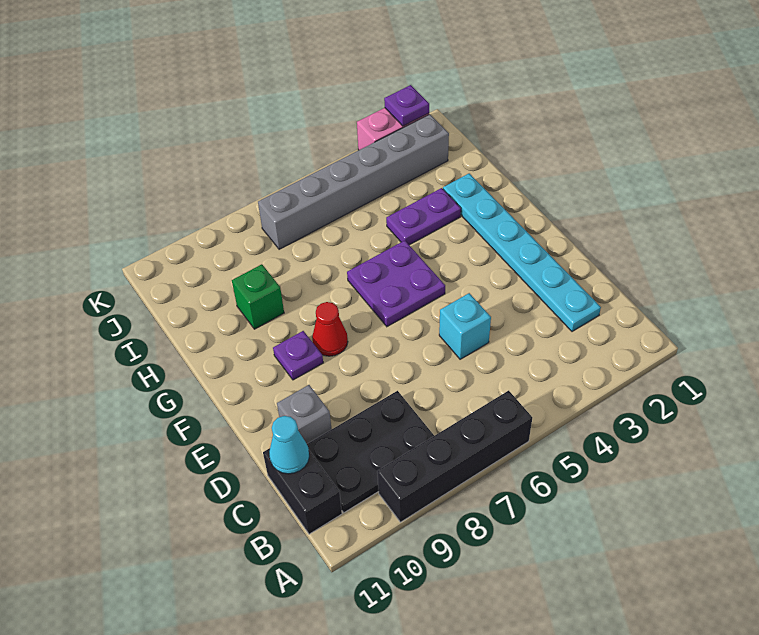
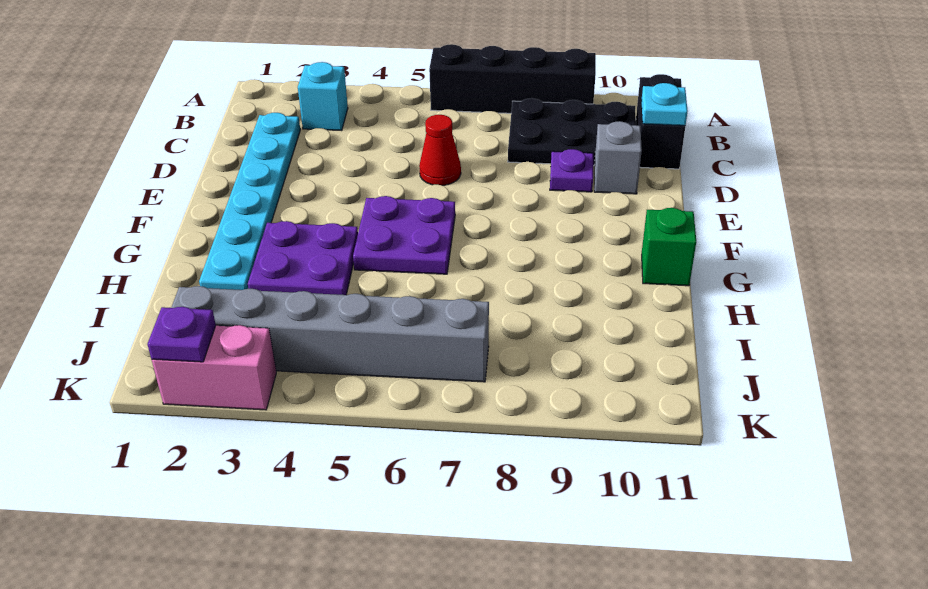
cyan cone C11 level 2 -> cyan plate C11 level 2
cyan brick D5 level 1 -> cyan brick B3 level 1
red cone F8 level 1 -> red cone D6 level 1
purple plate F9 level 1 -> purple plate D9 level 1
purple plate H3:H4 level 1 -> purple plate G3:H4 level 1
green brick H9 level 1 -> green brick G11 level 1

